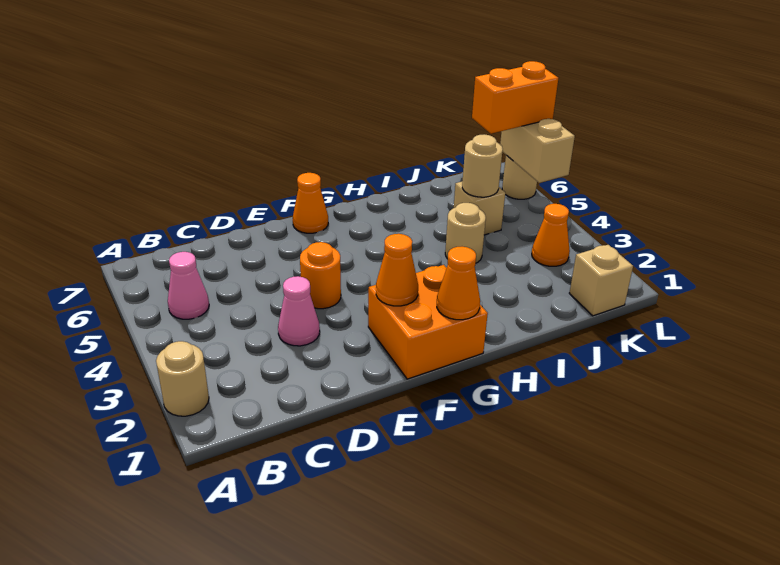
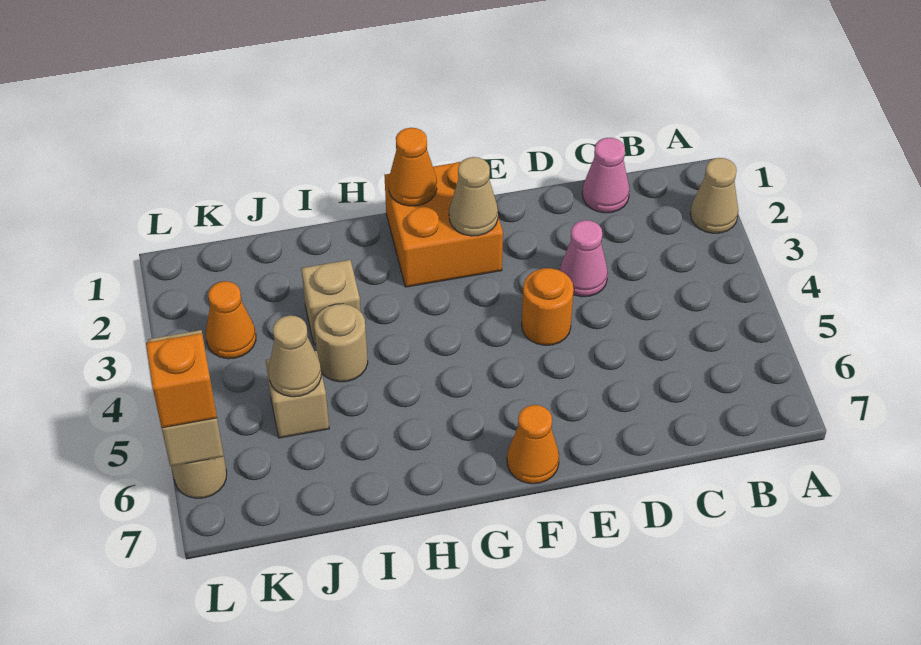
tan round brick A2 level 1 -> tan cone A2 level 1
pink cone B5 level 1 -> pink cone C1 level 1
orange cone F2 level 2 -> tan cone F2 level 2
tan round brick J5 level 2 -> tan cone J5 level 2
tan brick K1 level 1 -> tan brick I3 level 1
orange brick K6:L6 level 3 -> orange brick L6 level 3

